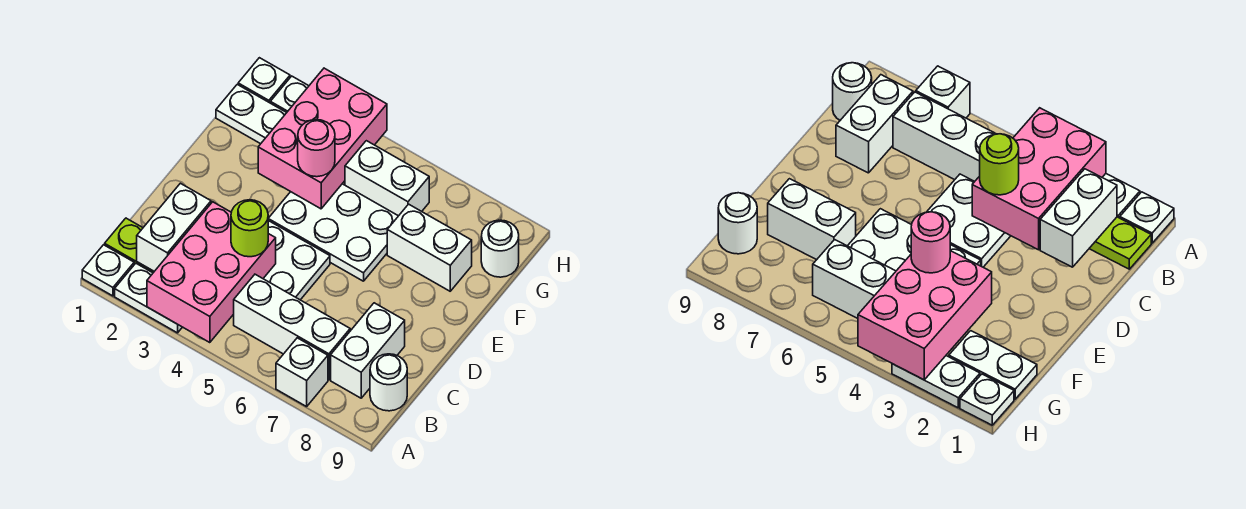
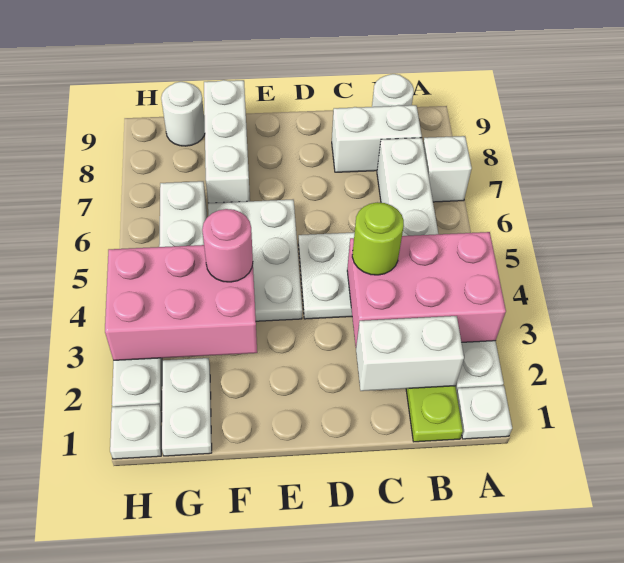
white brick F7:F8 level 1 -> white brick F7:F9 level 1

